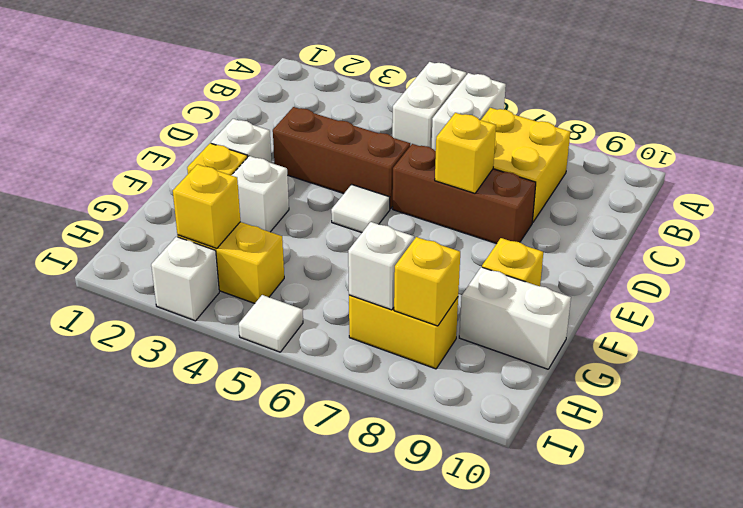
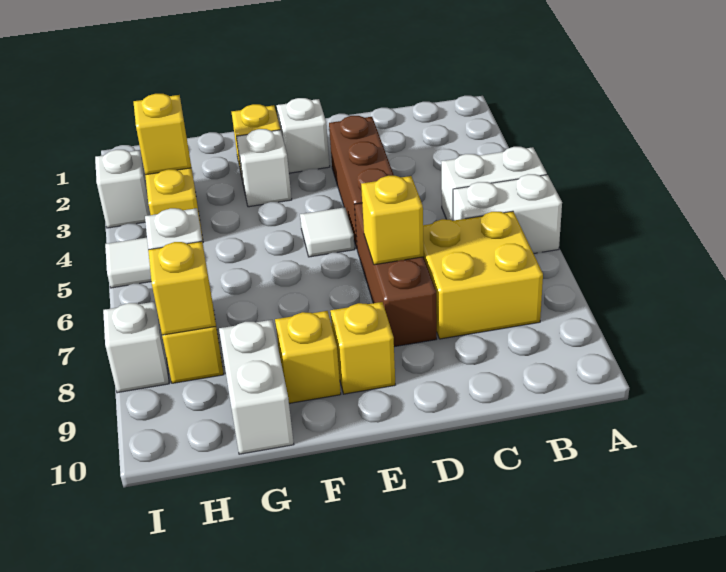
none -> yellow brick E9 level 1
none -> white brick I8 level 1

